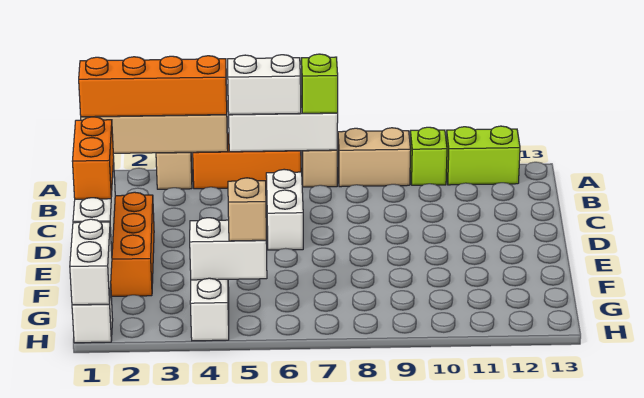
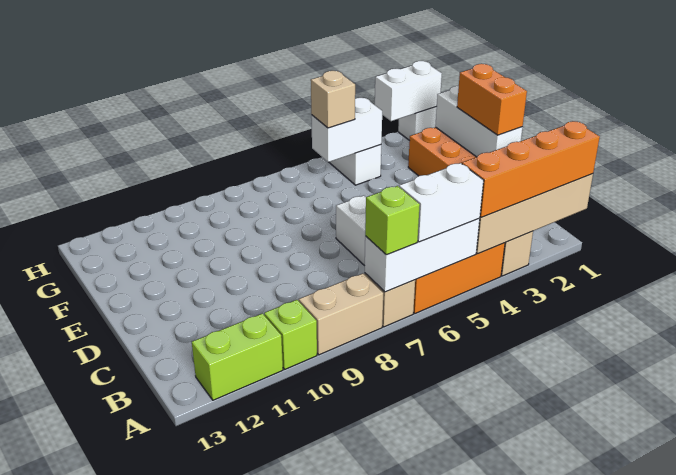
white brick G1:H1 level 2 -> white brick H1:H2 level 2

